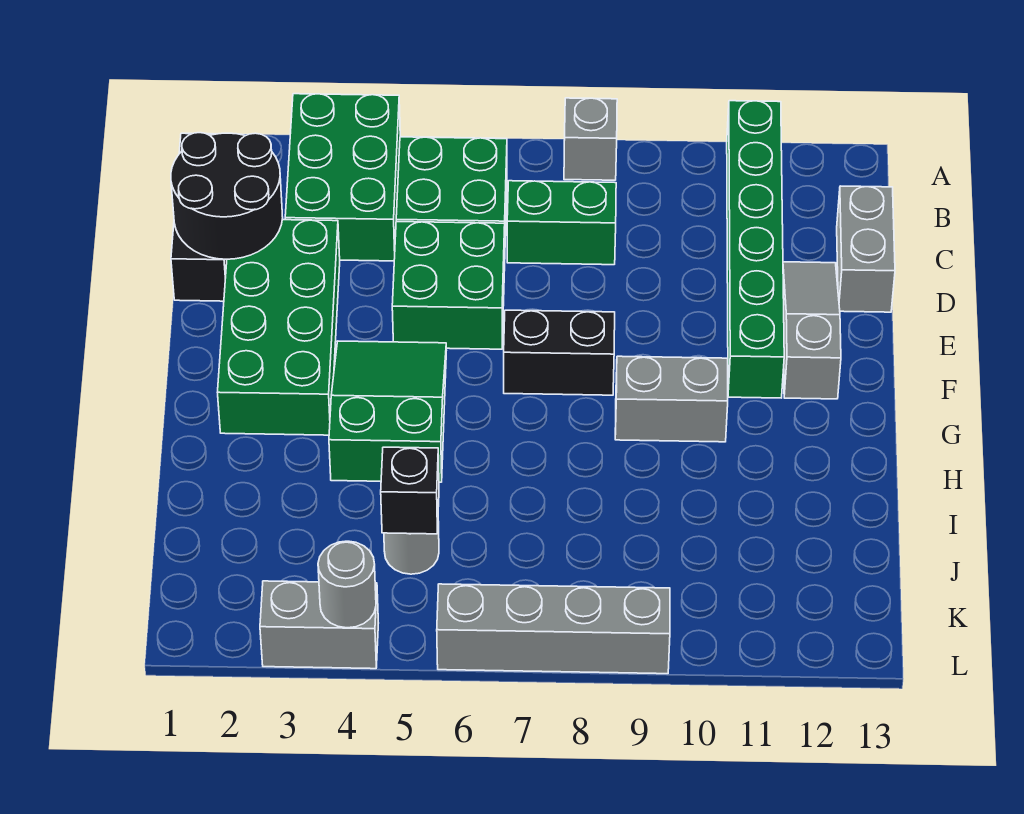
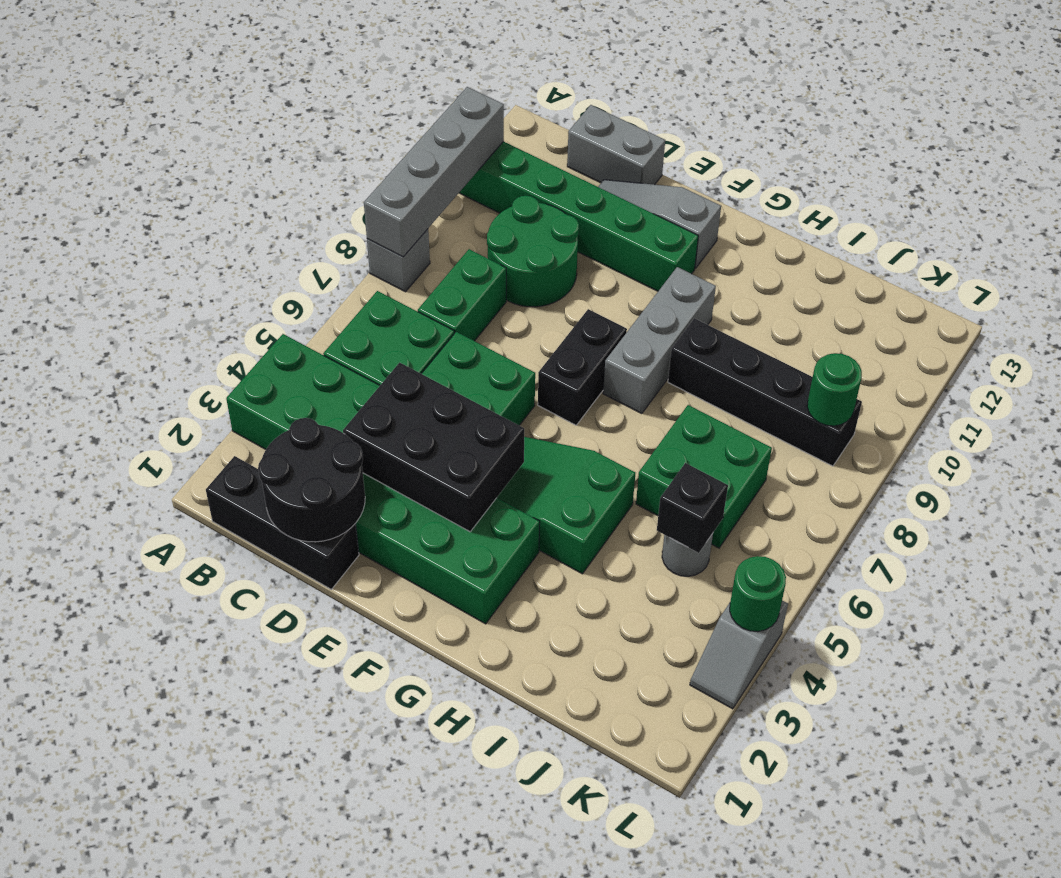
none -> green round brick C9:D10 level 1
none -> black brick D3:F4 level 2
grey brick G9:G10 level 1 -> grey brick G8:G10 level 1
none -> black brick H9:K9 level 1
none -> green brick I6:J7 level 1
none -> green round brick K9 level 2
grey brick L3:L4 level 1 -> grey slope L3:L4 level 1 top 4
grey round brick L4 level 2 -> green round brick L4 level 2
grey brick L6:L9 level 1 -> grey brick A8:A11 level 2

